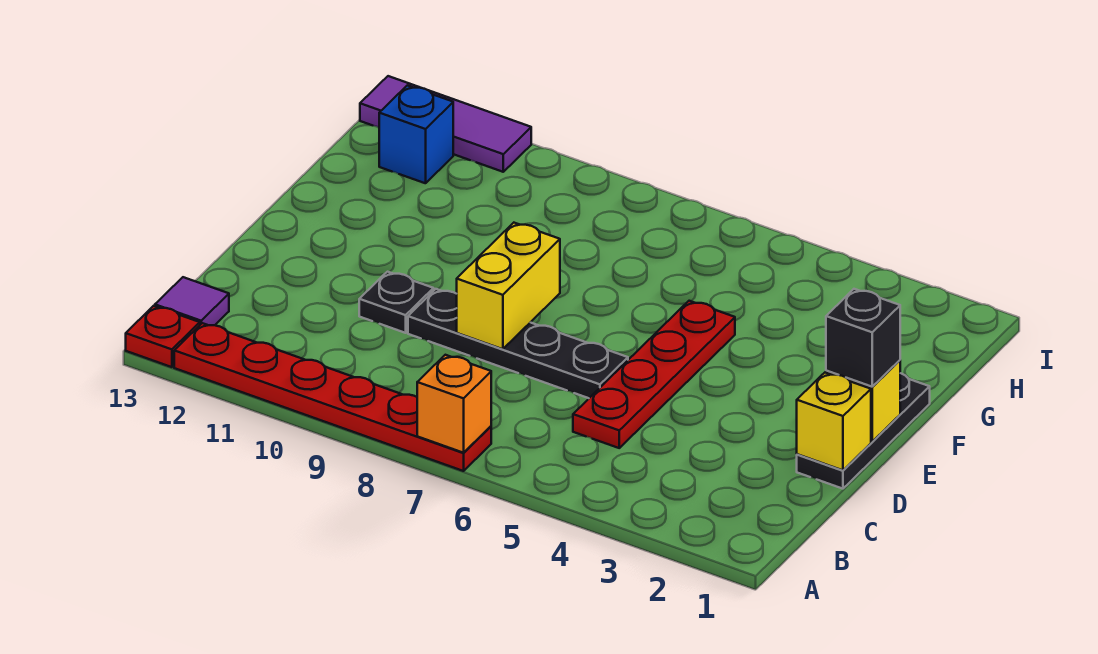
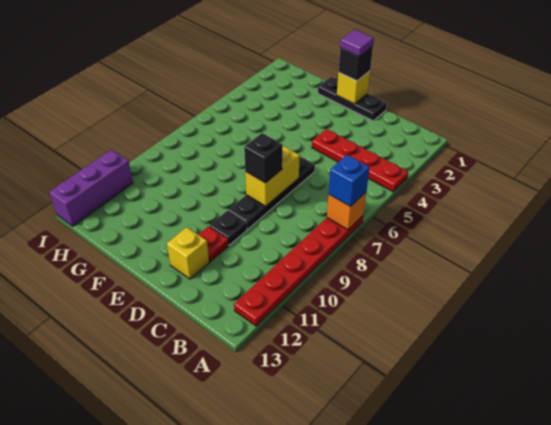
red plate A13 level 1 -> red plate D11 level 1
purple tile B13 level 1 -> purple tile E1 level 4
red plate C5:F5 level 1 -> red plate A4:D4 level 1
yellow brick D1 level 2 -> yellow brick D12 level 1
yellow brick D8:E8 level 2 -> yellow brick D7:D8 level 2
none -> black brick D8 level 3
blue brick H12 level 1 -> blue brick A7 level 3
purple tile I11:I13 level 1 -> purple brick I11:I13 level 1

